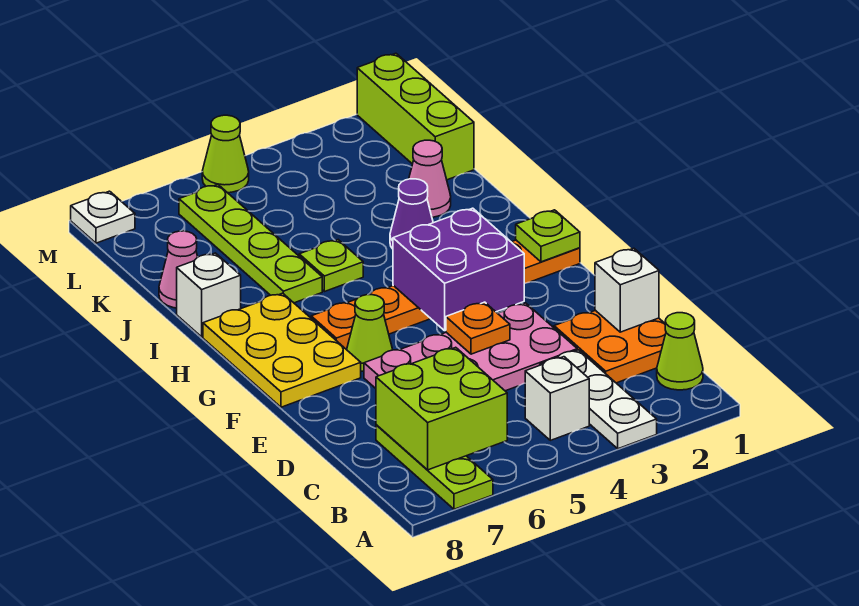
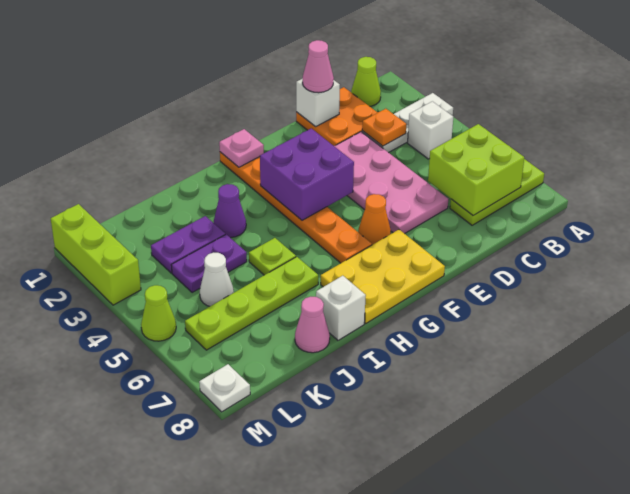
orange plate E4 level 2 -> orange plate C3 level 2
lime cone F6 level 1 -> orange cone F6 level 1
lime plate G1 level 2 -> pink plate G1 level 2
pink cone J2 level 1 -> pink cone D1 level 3
none -> purple plate J3:K3 level 1
none -> purple plate J4:K4 level 1
lime brick K1:M1 level 1 -> lime brick M1:M3 level 1
none -> white cone K5 level 1

